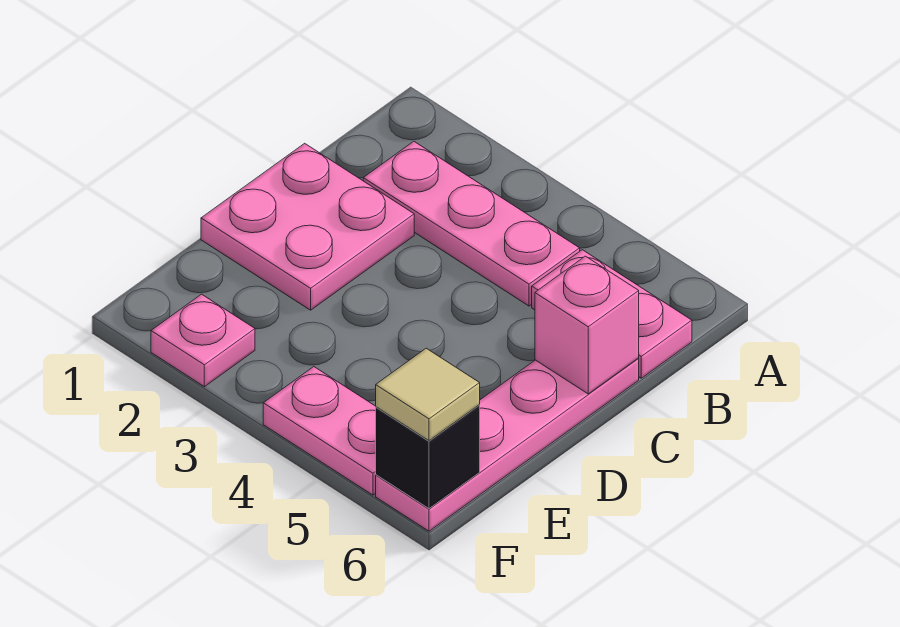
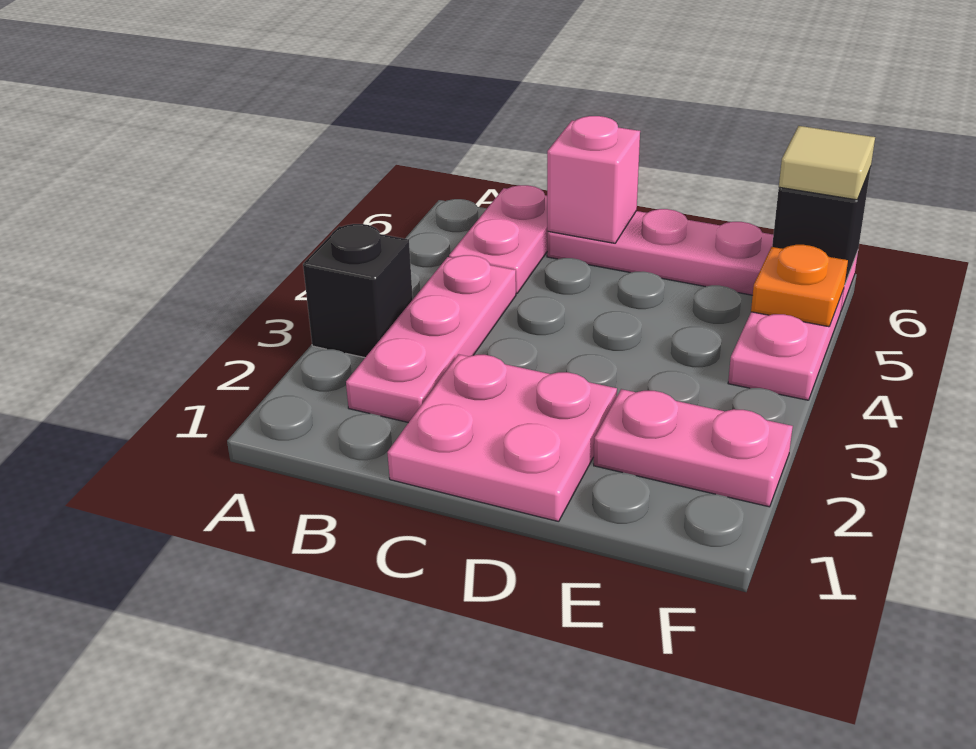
none -> black brick A3 level 1
pink plate F2 level 1 -> pink plate E2:F2 level 1
none -> orange plate F5 level 2

